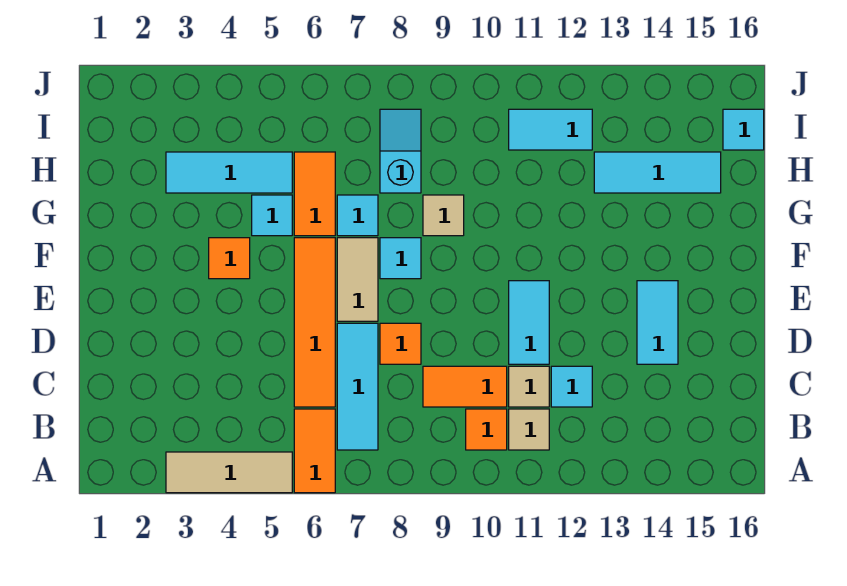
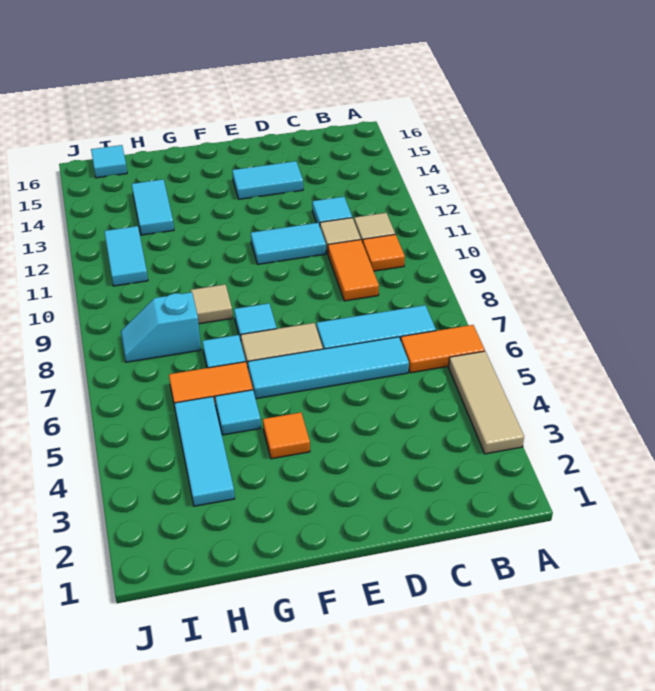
orange tile C6:F6 level 1 -> cyan tile C6:F6 level 1
orange tile D8 level 1 -> none
cyan tile H13:H15 level 1 -> cyan tile H13:H14 level 1

